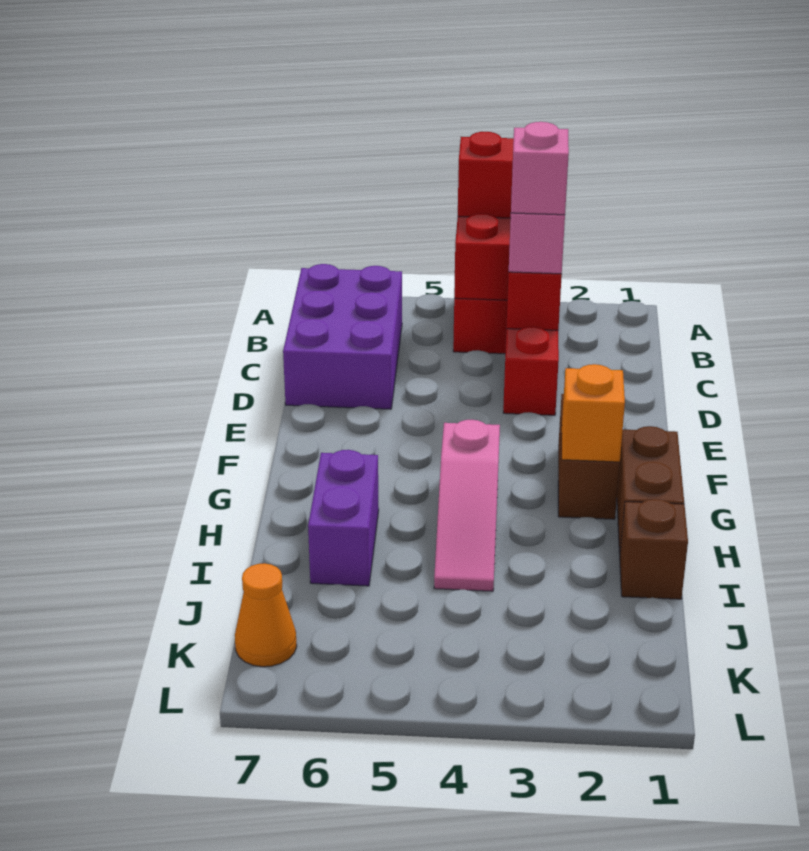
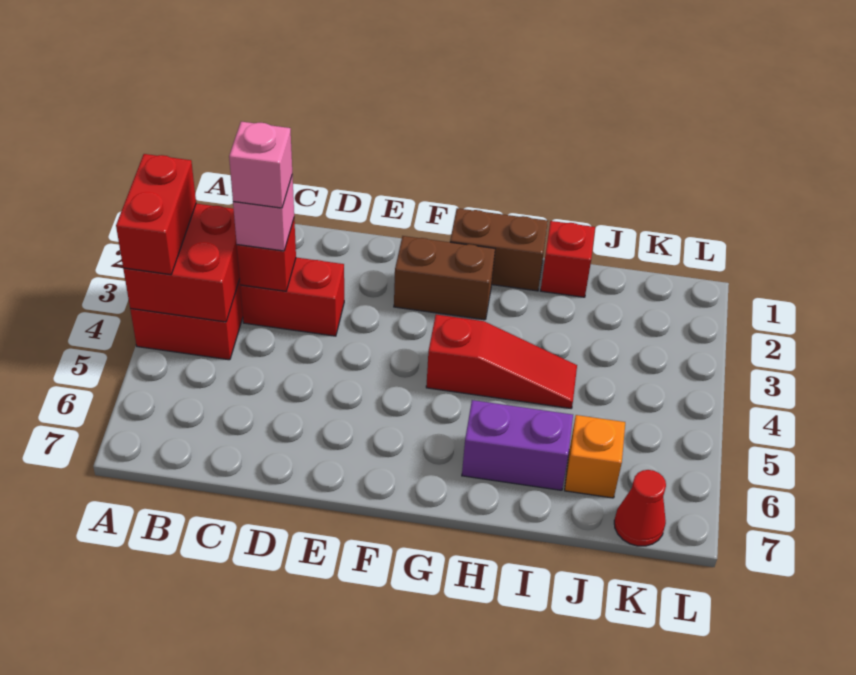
purple brick B6:D7 level 1 -> none
orange brick G2 level 2 -> orange brick J6 level 1
pink slope G4:I4 level 1 top G -> red slope G4:I4 level 1 top G
brown brick I1 level 1 -> red brick I1 level 1
orange cone K7 level 1 -> red cone K7 level 1

